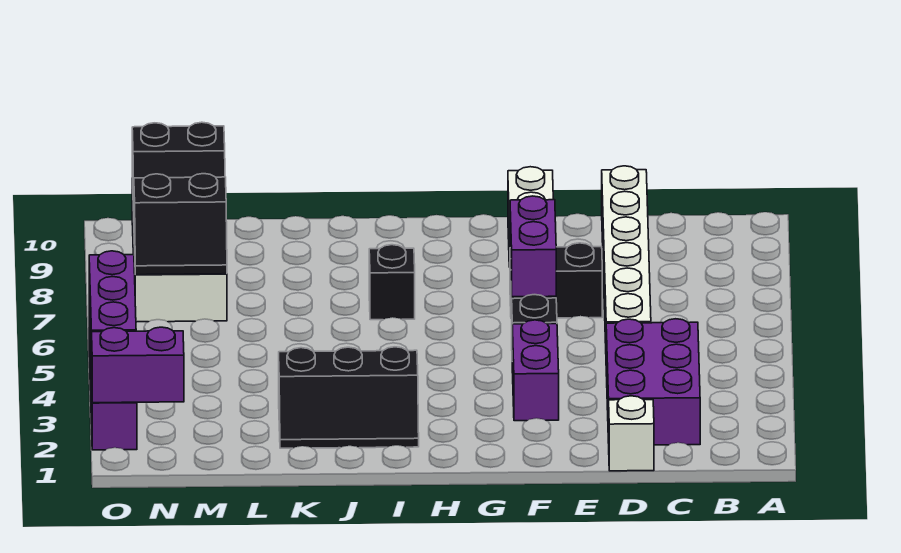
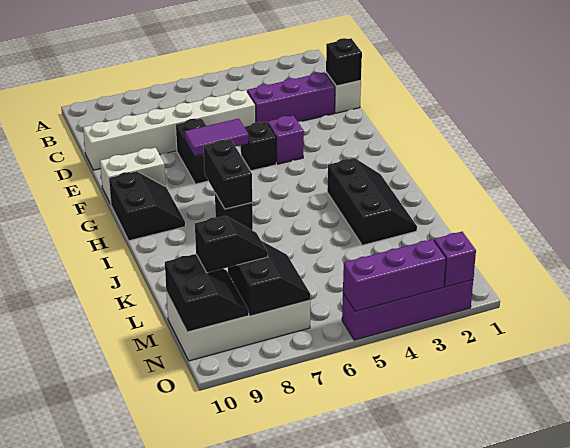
purple brick C2:D4 level 1 -> purple brick D2:D4 level 1
none -> black brick D1 level 2
purple brick F3:F4 level 1 -> purple brick F4 level 1
purple brick F6:F7 level 2 -> purple tile F6:F7 level 2
none -> black slope G9:H10 level 1 top 10
none -> black brick H7:I7 level 2
none -> black slope M8:M9 level 3 top 9
purple brick N2:O2 level 2 -> purple brick O2 level 2

